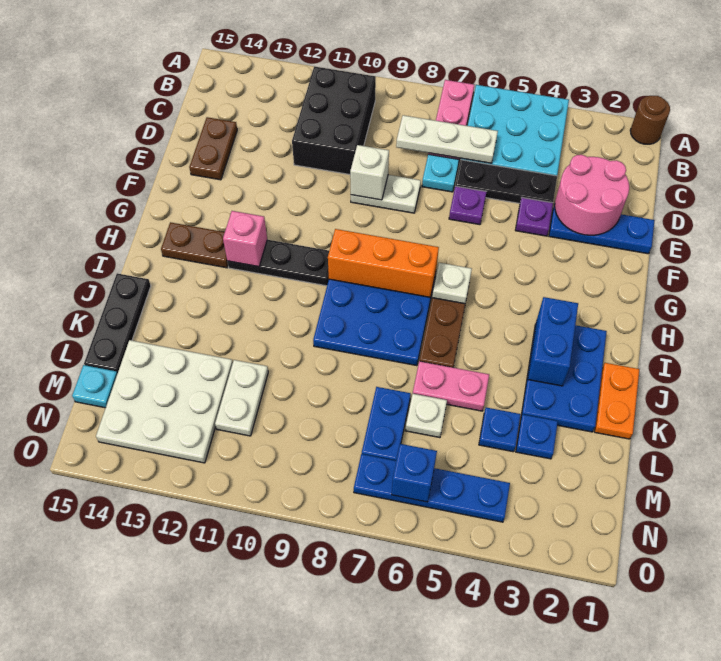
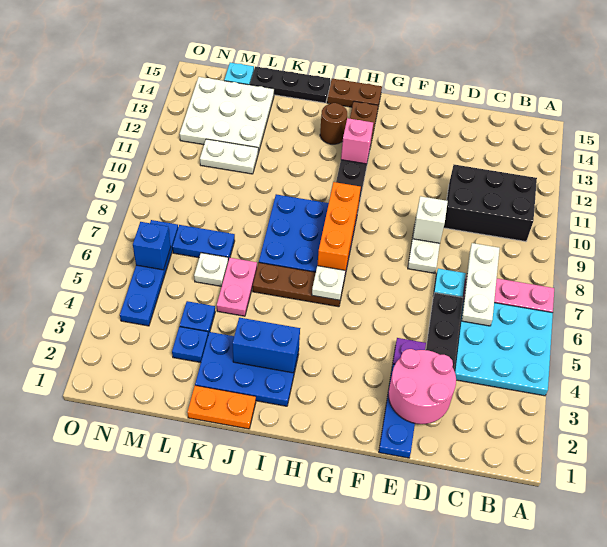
brown round brick A1 level 1 -> brown round brick I13 level 1
brown plate D14:E14 level 1 -> brown plate H15:I15 level 1
purple plate E6 level 1 -> none

